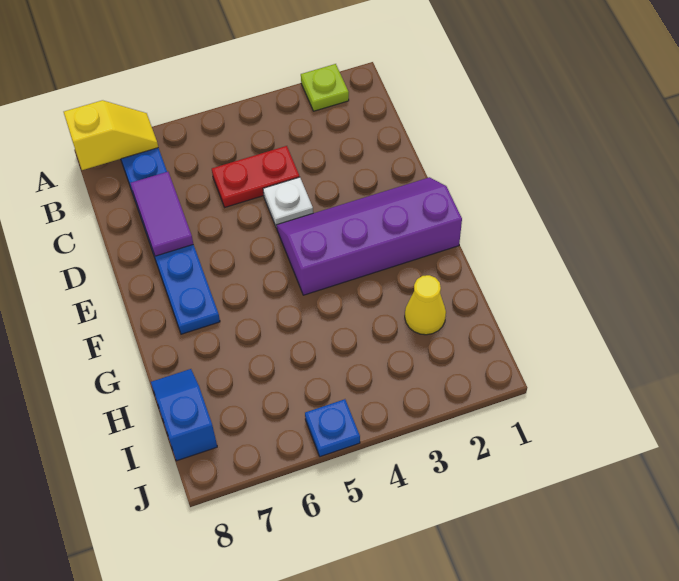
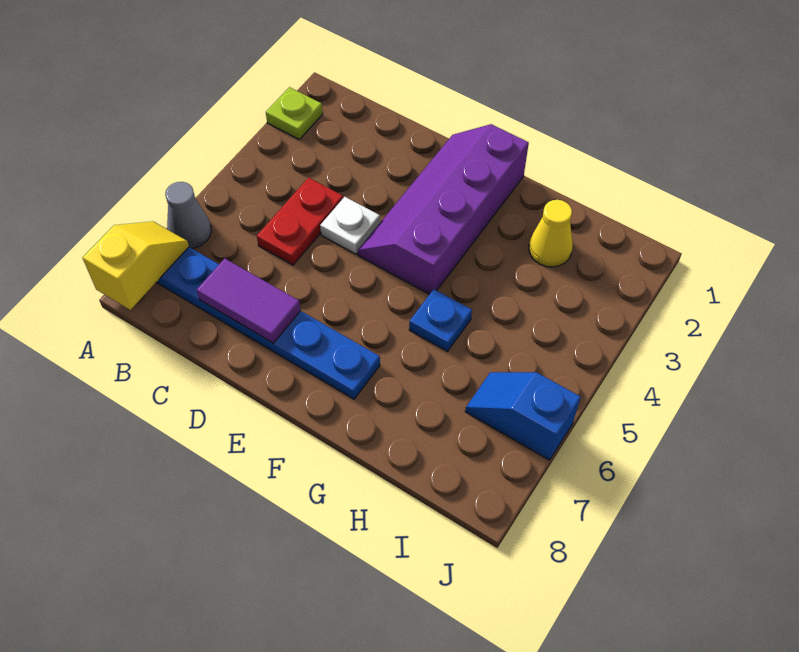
none -> grey cone A6 level 1
blue slope H8:I8 level 1 top I -> blue slope I6:J6 level 1 top J
blue plate J5 level 1 -> blue plate G5 level 1

